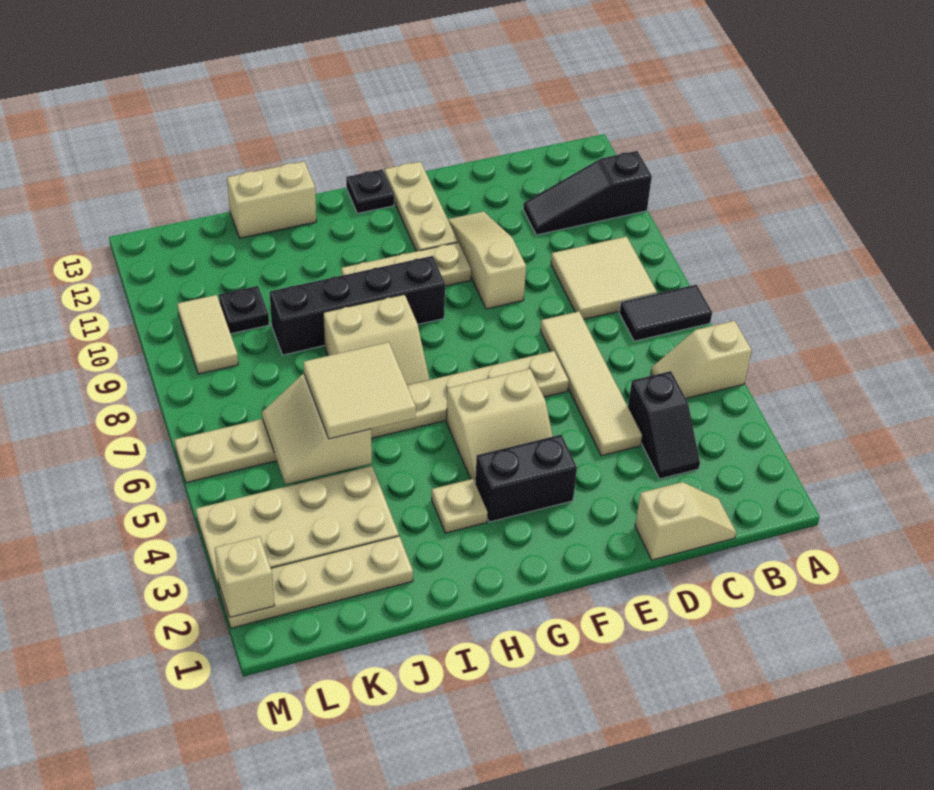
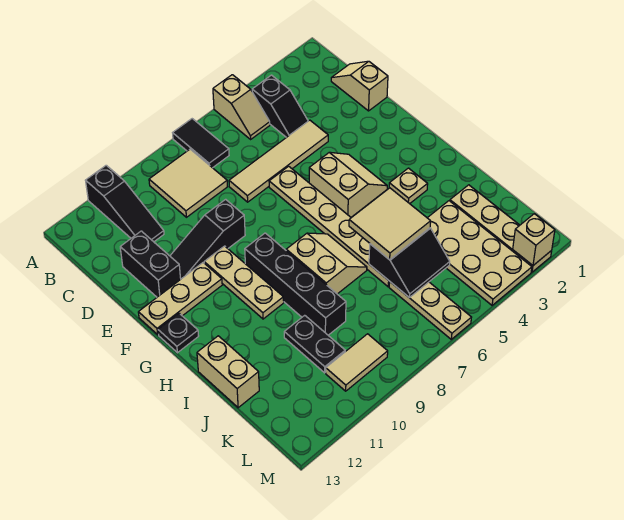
black slope C3:C4 level 1 top 4 -> black slope B4:C4 level 1 top B
tan slope E9:E11 level 1 top 9 -> black slope E9:E11 level 1 top 9
black brick F3:G3 level 1 -> black brick D12:E12 level 1
tan slope J5:K6 level 2 top J -> black slope J5:K6 level 2 top J
black plate K10 level 1 -> black plate J10:K10 level 1

